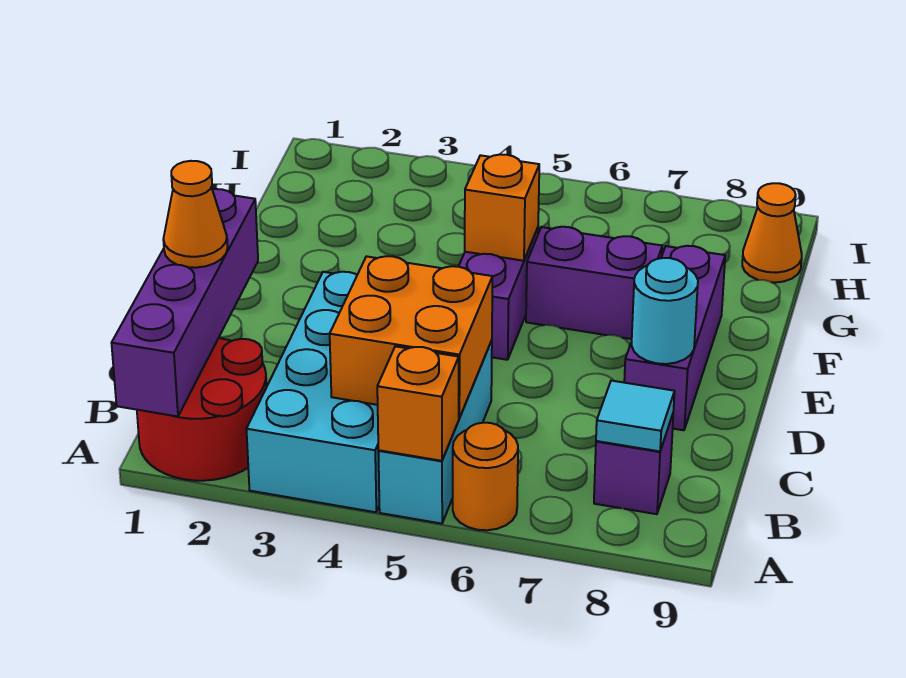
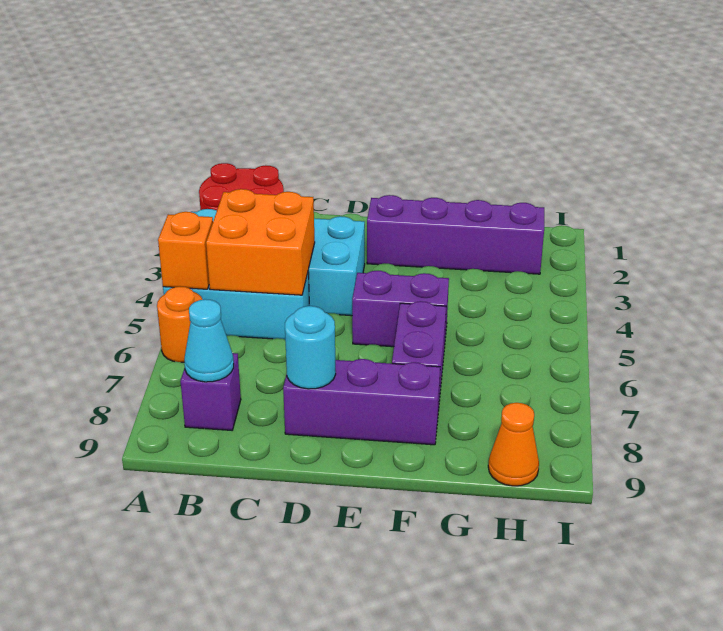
purple brick A1:D1 level 2 -> purple brick E2:H2 level 1
cyan tile B8 level 2 -> cyan cone B8 level 2
orange cone C1 level 3 -> none
orange brick F5 level 2 -> none

